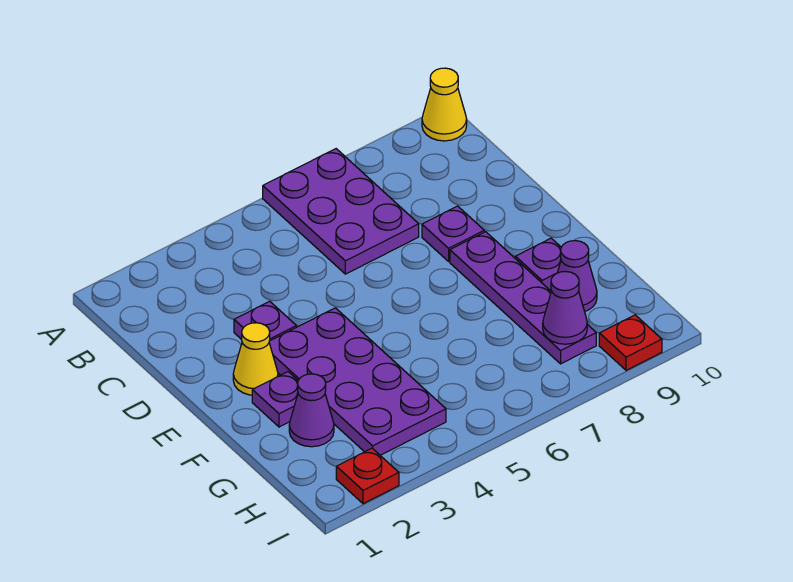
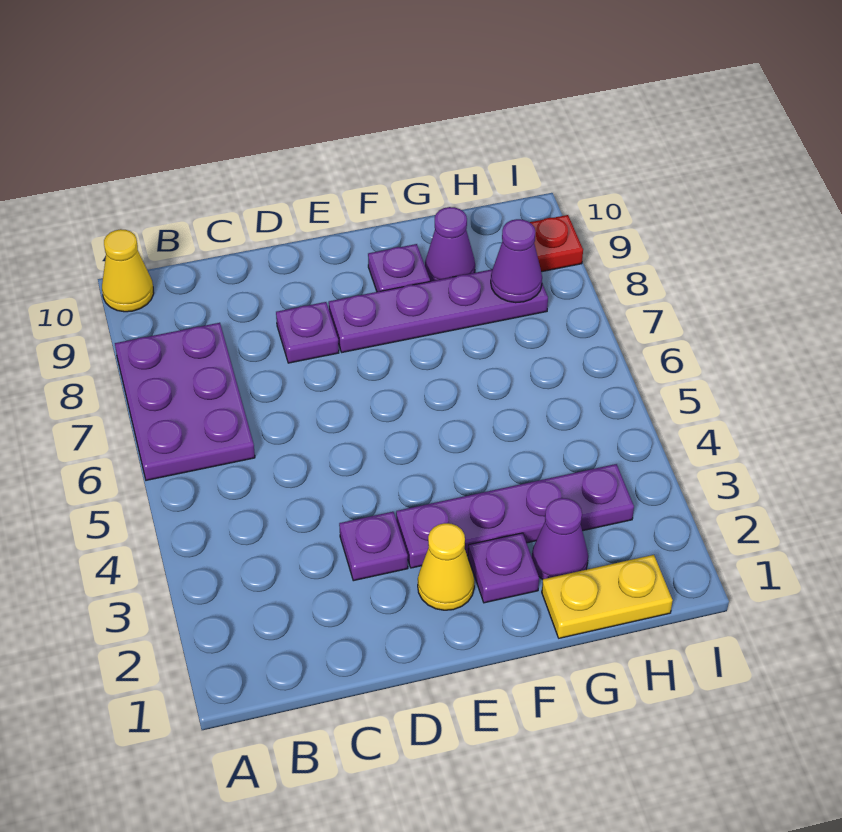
purple plate A6:C7 level 1 -> purple plate A6:B8 level 1
purple plate E3:H4 level 1 -> purple plate E3:H3 level 1
none -> yellow plate G1:H1 level 1
red plate I2 level 1 -> none

